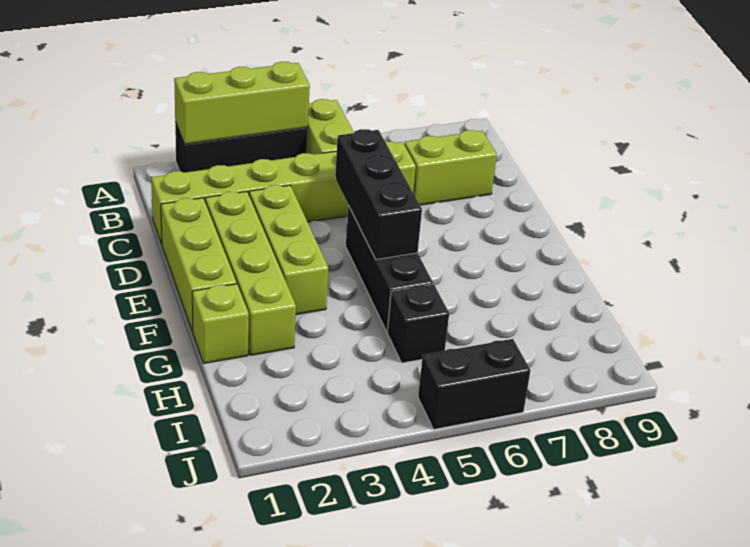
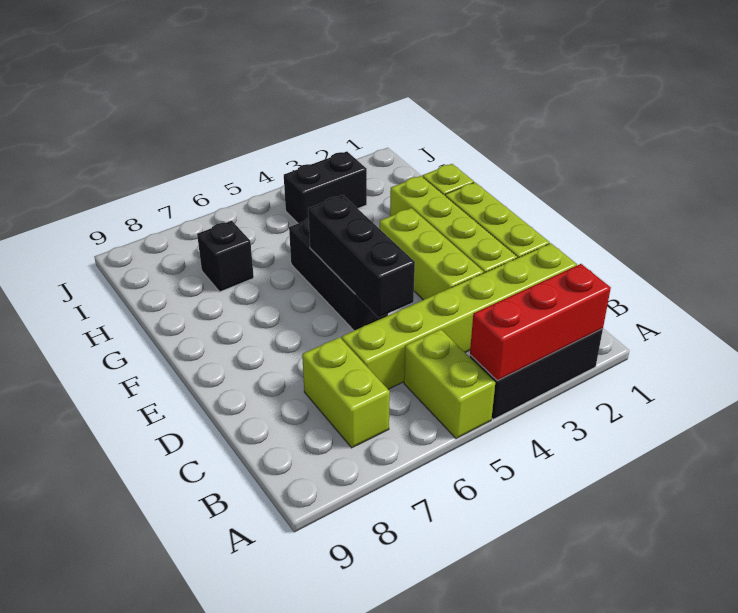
lime brick A2:A4 level 2 -> red brick A2:A4 level 2
lime brick C7:C8 level 1 -> lime brick B7:C7 level 1
black brick H5 level 1 -> black brick H7 level 1
black brick J5:J6 level 1 -> black brick I3:I4 level 1

